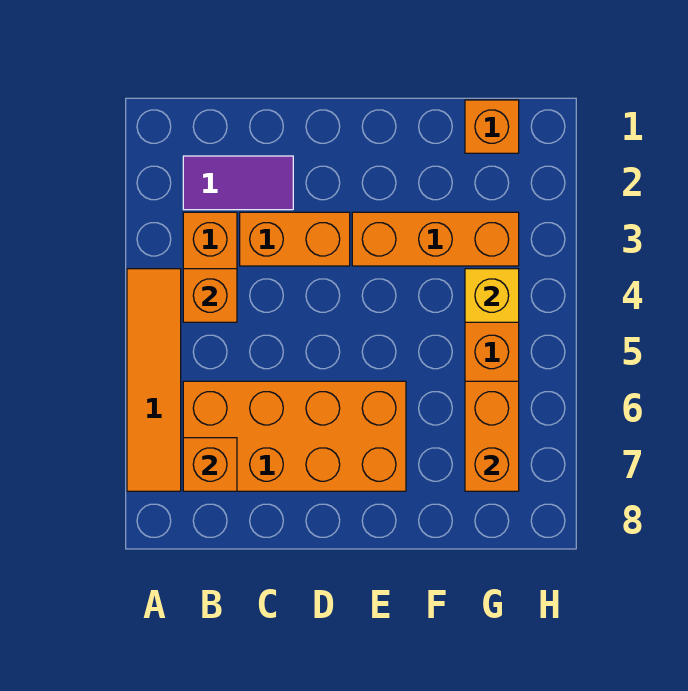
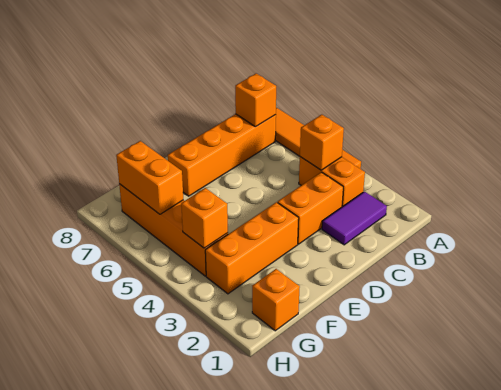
orange brick B6:E7 level 1 -> orange brick B7:E7 level 1
yellow brick G4 level 2 -> orange brick G4 level 2

